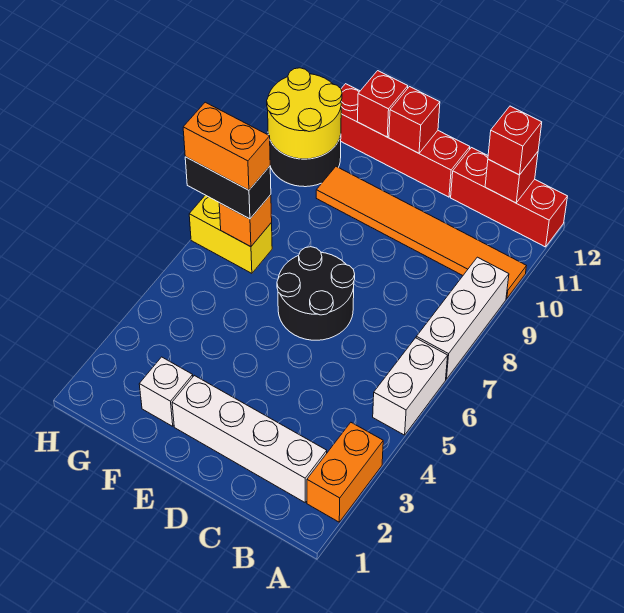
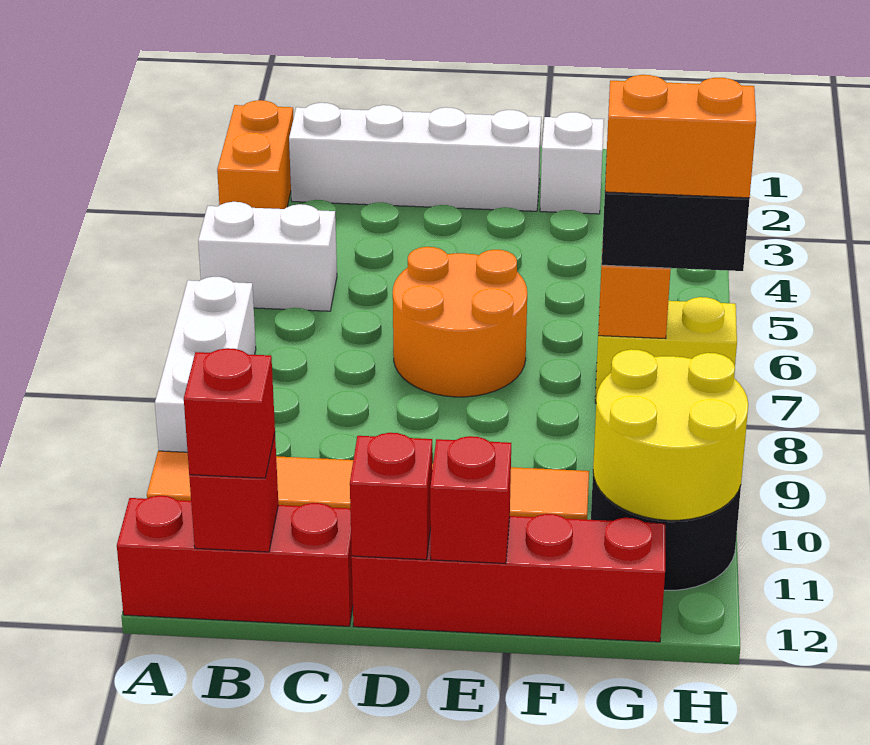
white brick A5:A6 level 1 -> white brick A5:B5 level 1
black round brick D6:E7 level 1 -> orange round brick D6:E7 level 1
red brick F12 level 2 -> red brick D12 level 2

